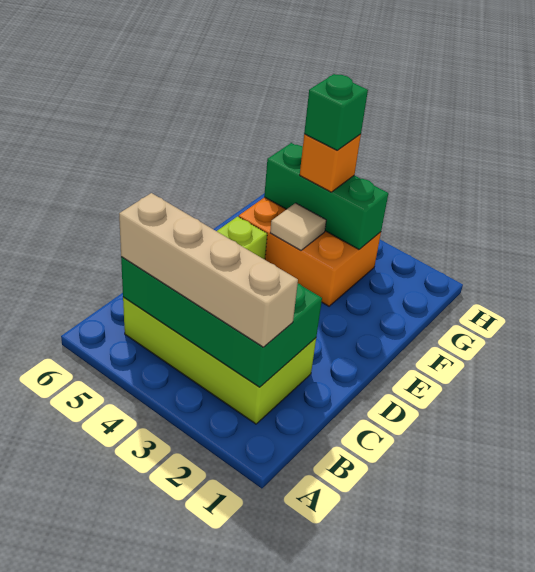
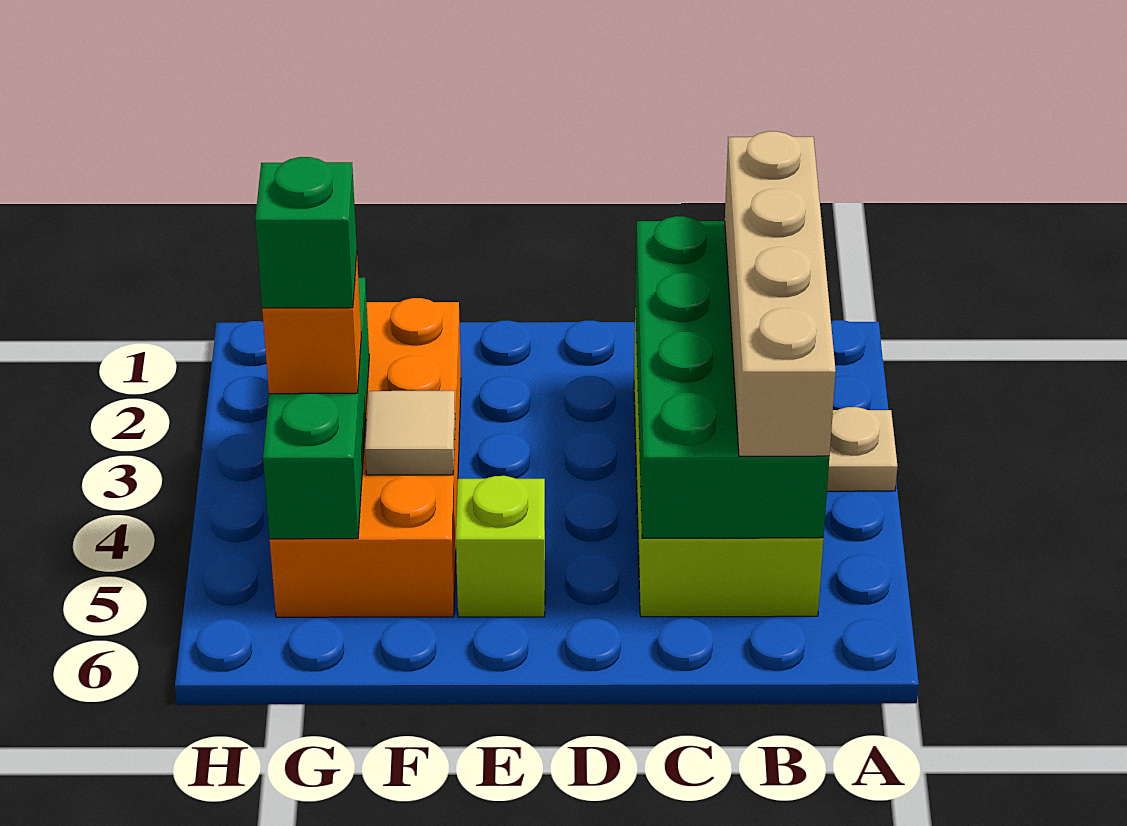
none -> tan plate A3 level 1
orange brick F3:G5 level 1 -> orange brick F2:G5 level 1

